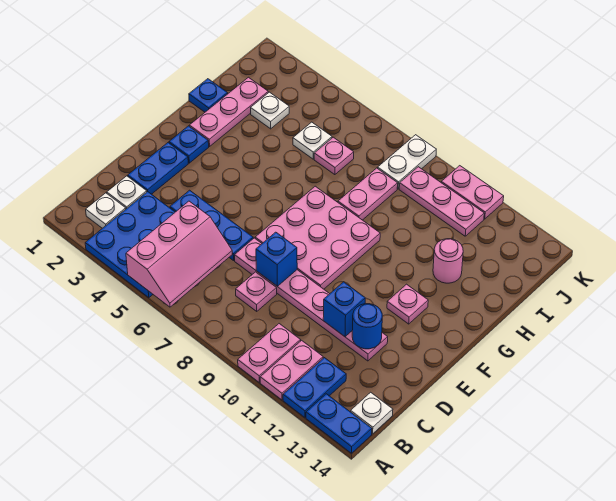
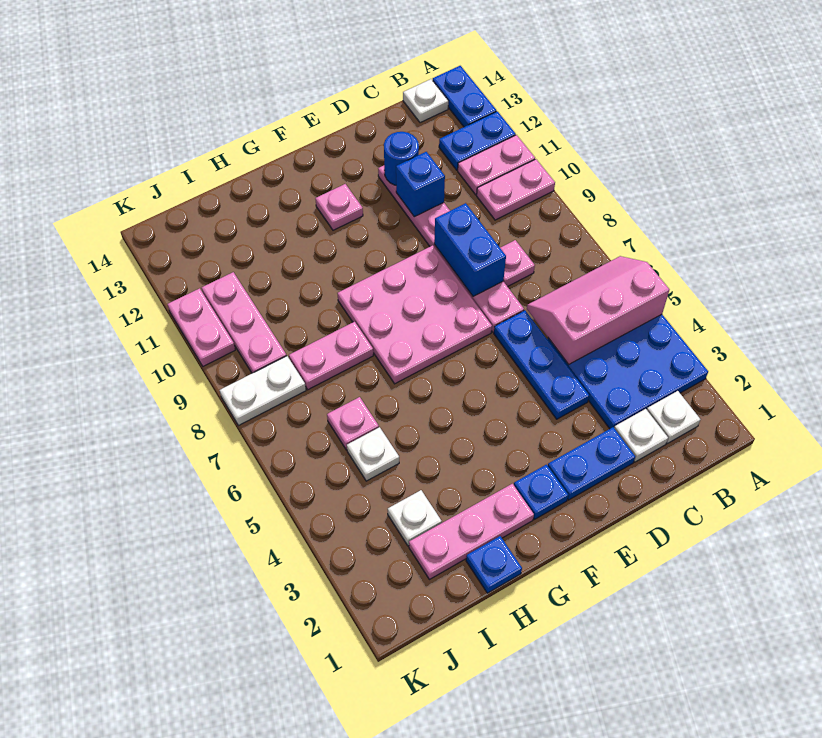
blue brick D8 level 2 -> blue brick D8:D9 level 2
pink round brick H12 level 1 -> none

